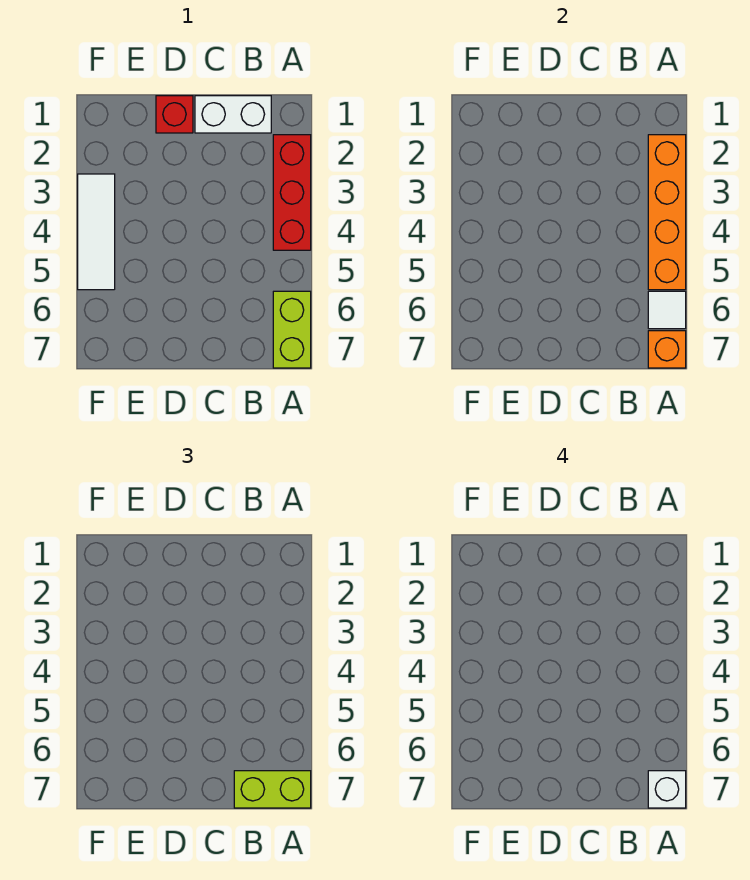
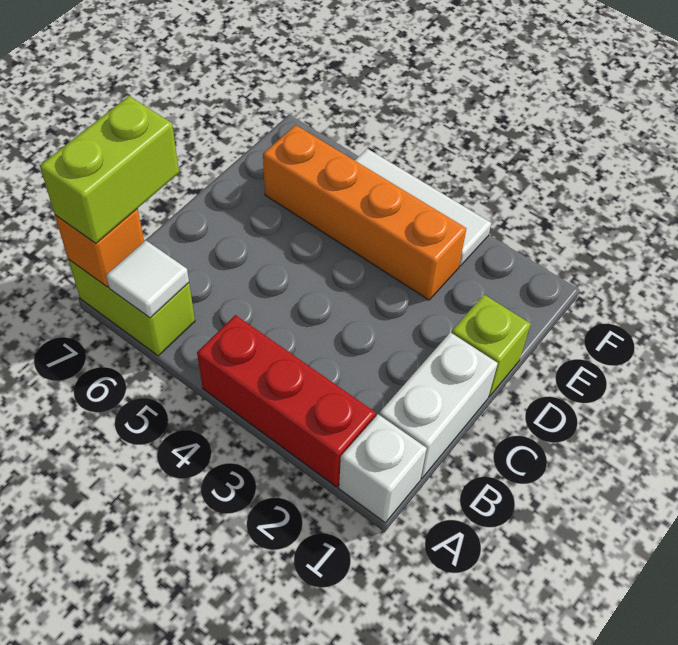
orange brick A2:A5 level 2 -> orange brick E3:E6 level 1
white brick A7 level 4 -> white brick A1 level 1
red brick D1 level 1 -> lime brick D1 level 1

